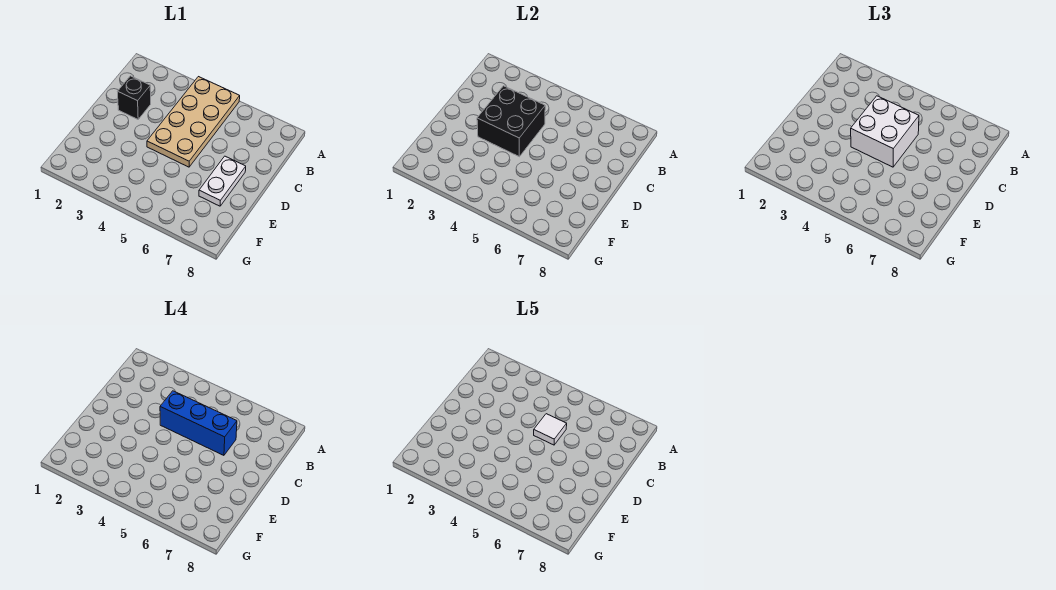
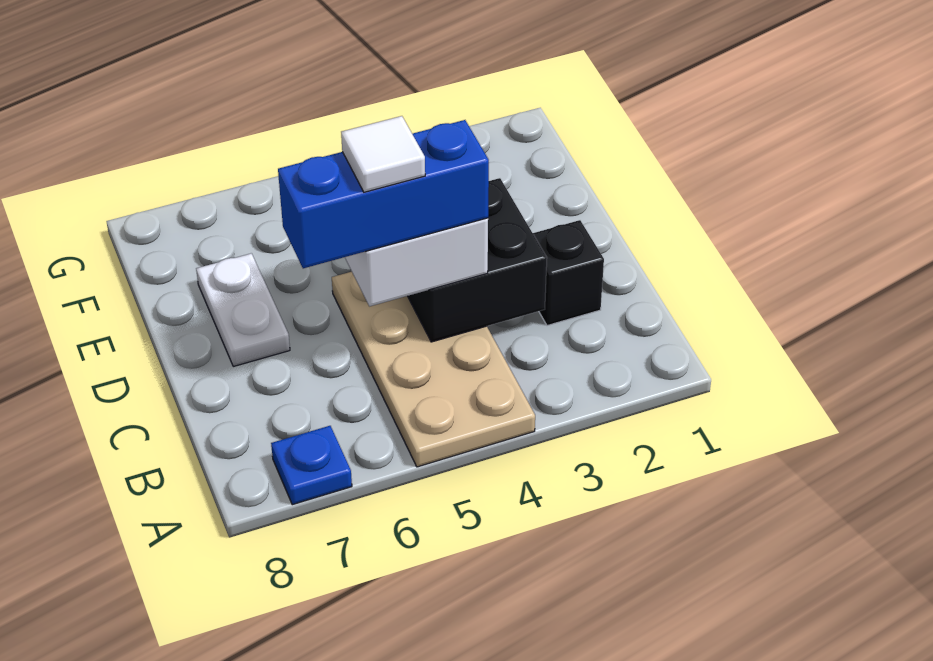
none -> blue plate A7 level 1

